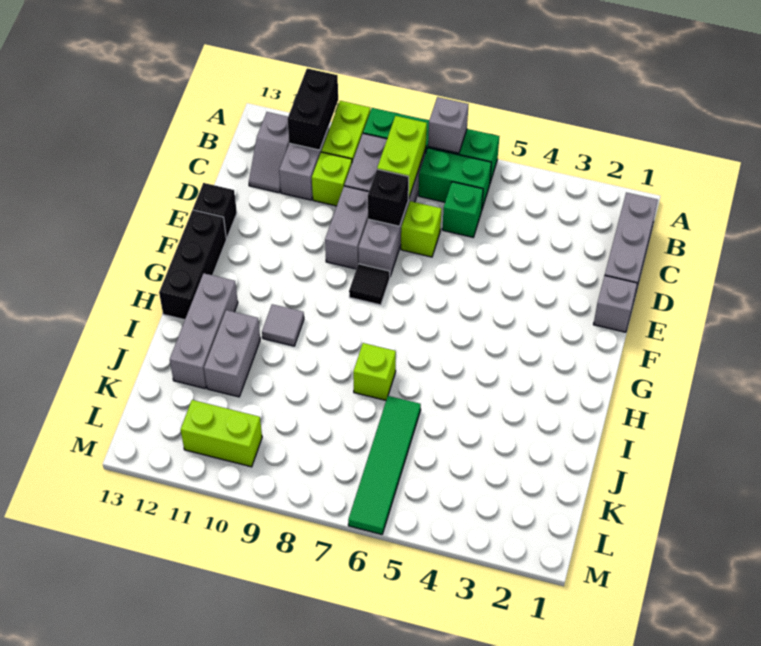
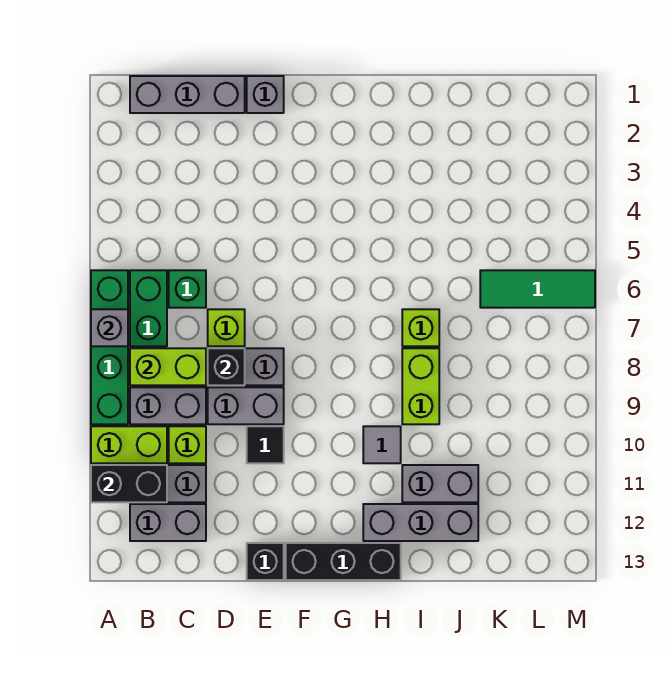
grey slope B12:C12 level 1 top B -> grey brick B12:C12 level 1
black tile F8 level 1 -> black tile E10 level 1
green tile J6:M6 level 1 -> green tile K6:M6 level 1
lime brick L10:L11 level 1 -> lime brick I8:I9 level 1

